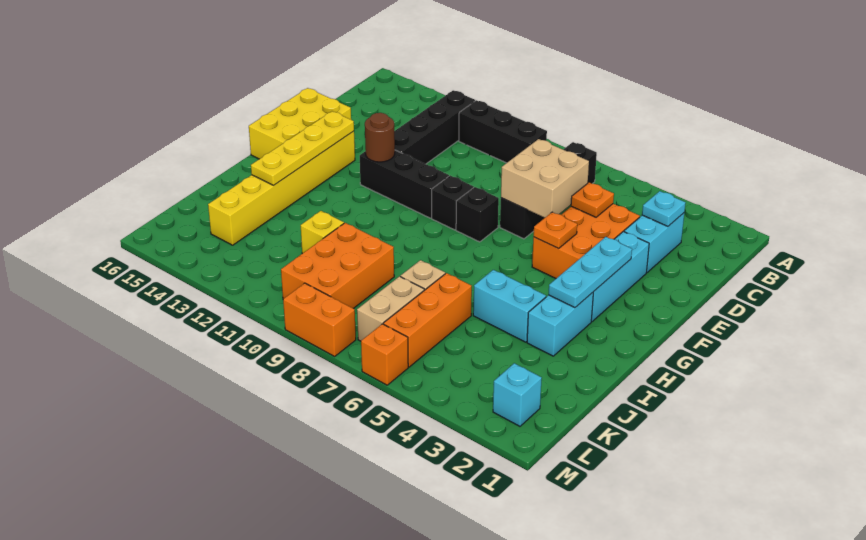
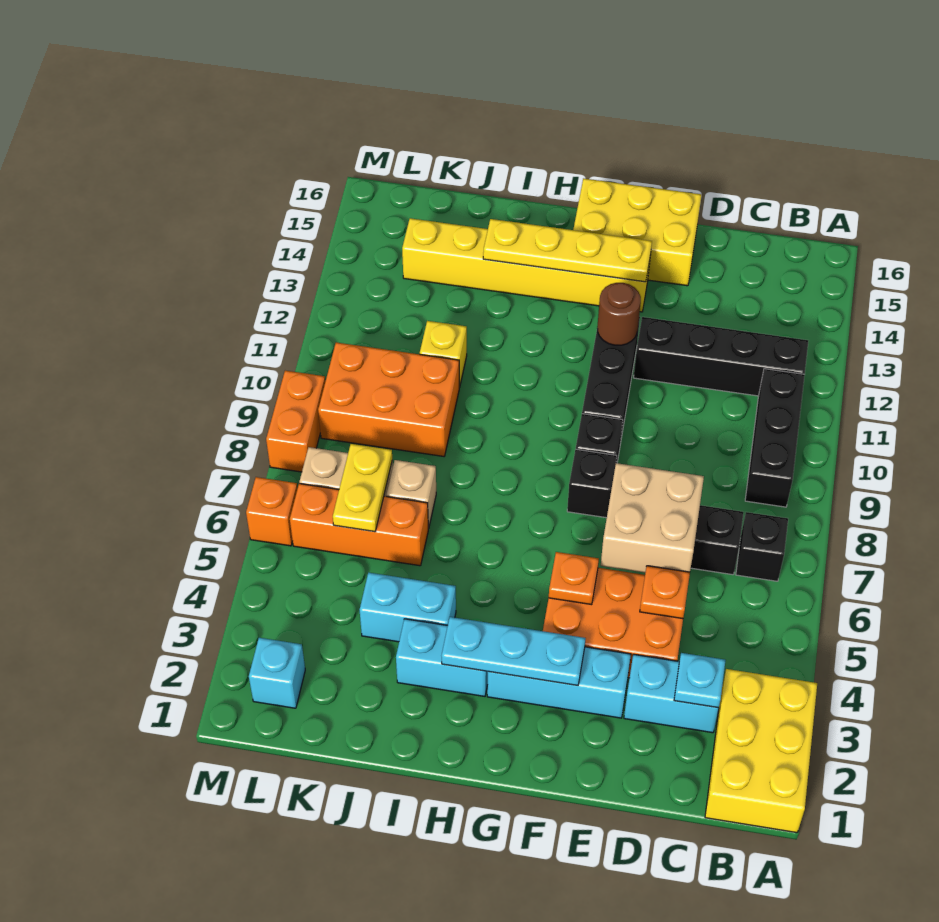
none -> yellow brick A1:B3 level 1
cyan brick I4:I5 level 1 -> cyan brick I4:J4 level 1
none -> yellow plate K6:K7 level 2

